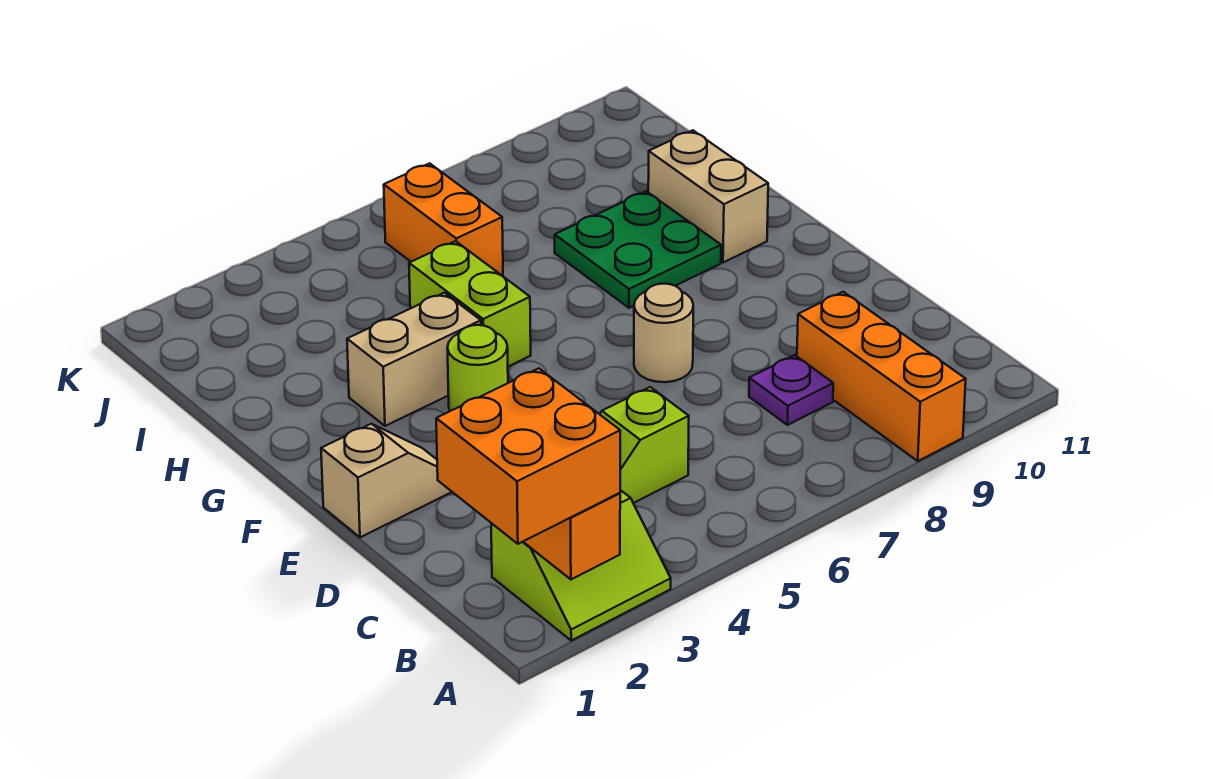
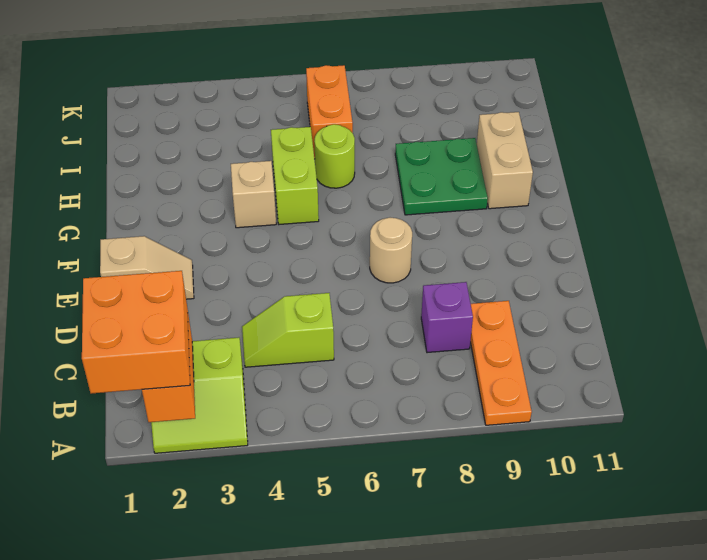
orange brick A9:C9 level 1 -> orange plate A9:C9 level 1
purple plate C8 level 1 -> purple brick C8 level 1
lime round brick F4 level 1 -> lime round brick H6 level 1
tan brick G3:G4 level 1 -> tan brick G4 level 1

